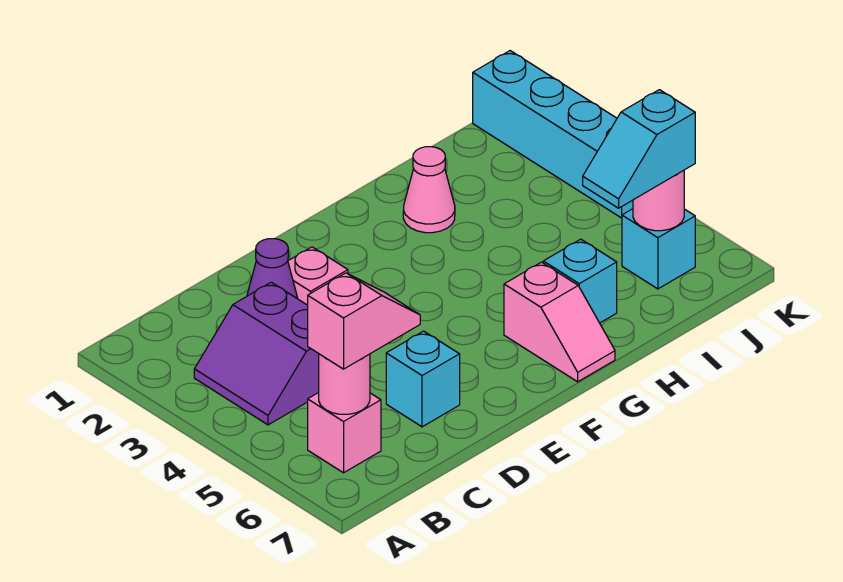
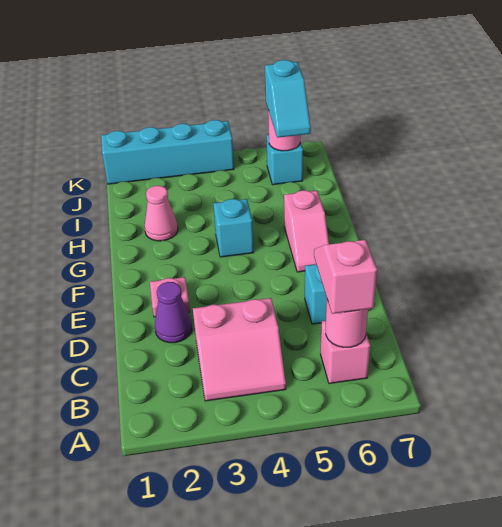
purple slope B3:C4 level 1 top C -> pink slope B3:C4 level 1 top C
pink slope G6:G7 level 1 top 6 -> pink slope F6:G6 level 1 top G
cyan brick H6 level 1 -> cyan brick G4 level 1

